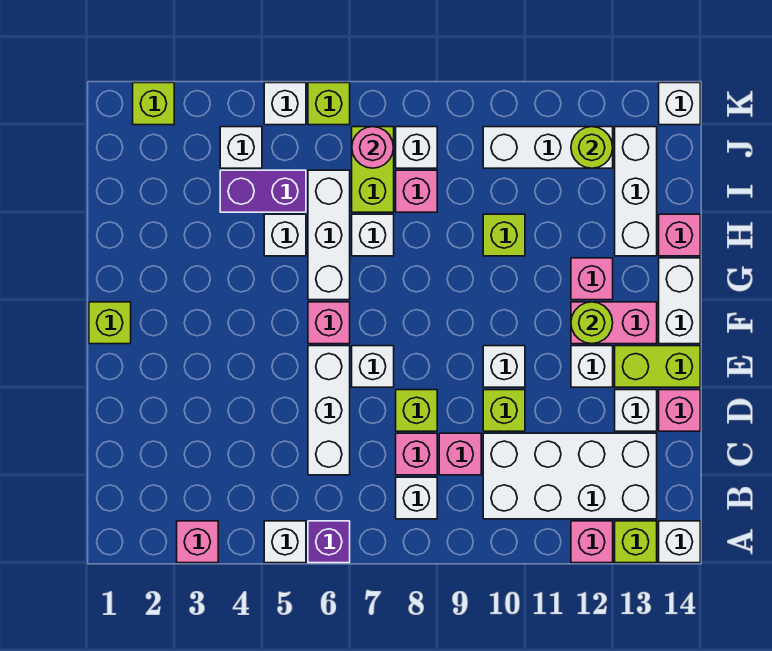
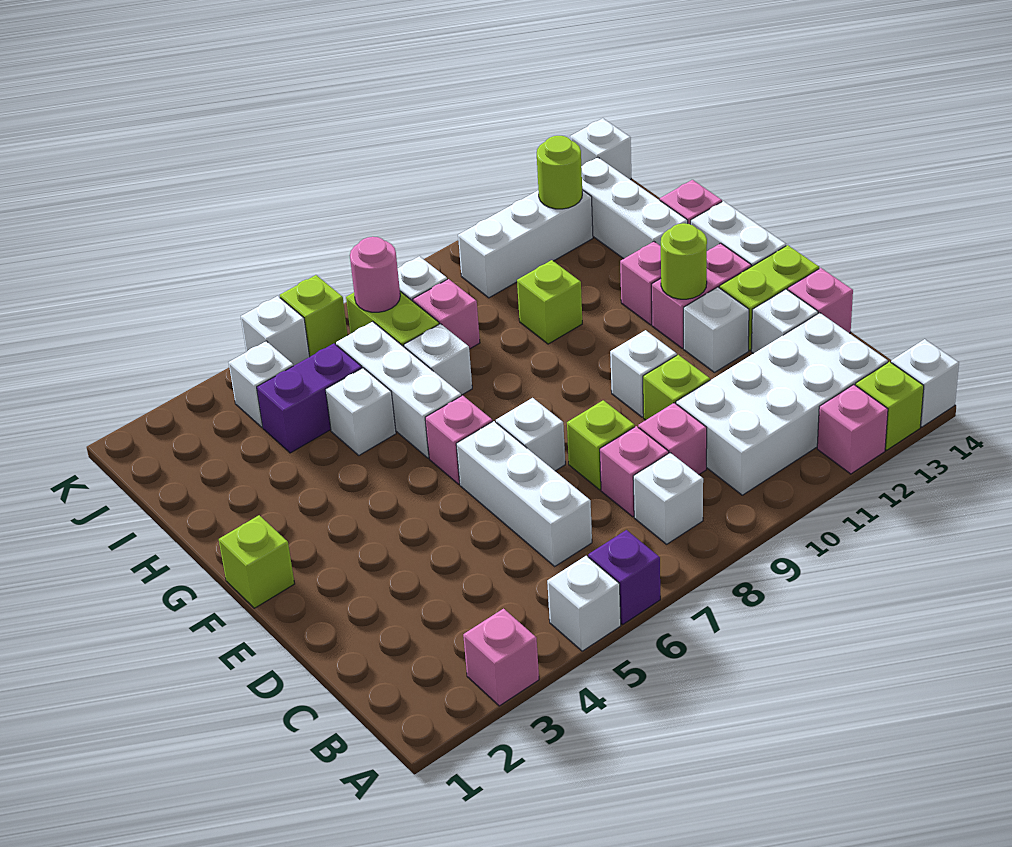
lime brick K2 level 1 -> none

